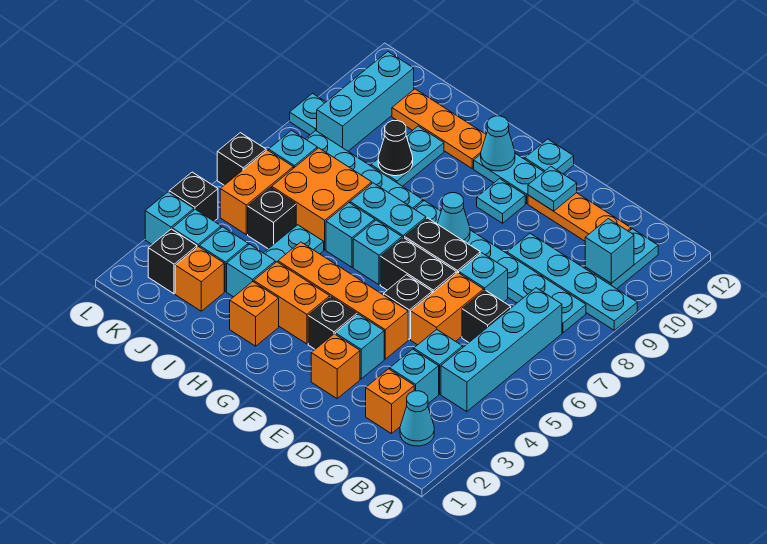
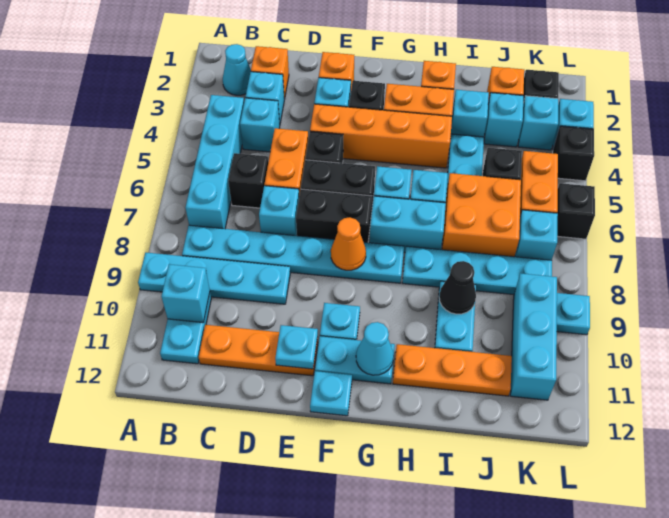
cyan cone F8 level 2 -> orange cone F8 level 2

